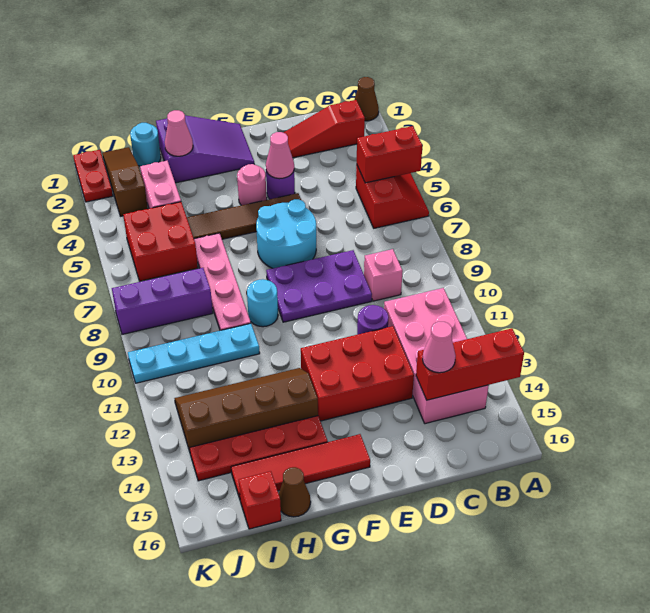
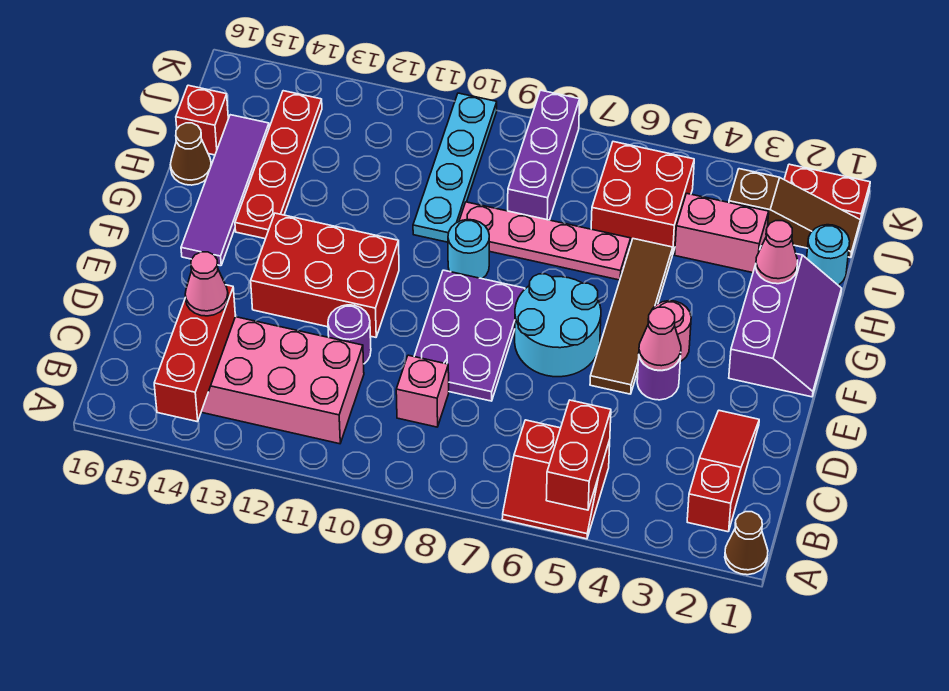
red brick D12:F13 level 1 -> red brick E11:F13 level 1
purple slope F1:H2 level 1 top H -> purple slope F1:H2 level 1 top 2
red tile F15:I15 level 1 -> purple tile F15:I15 level 1
brown slope G12:J13 level 1 top 13 -> none

